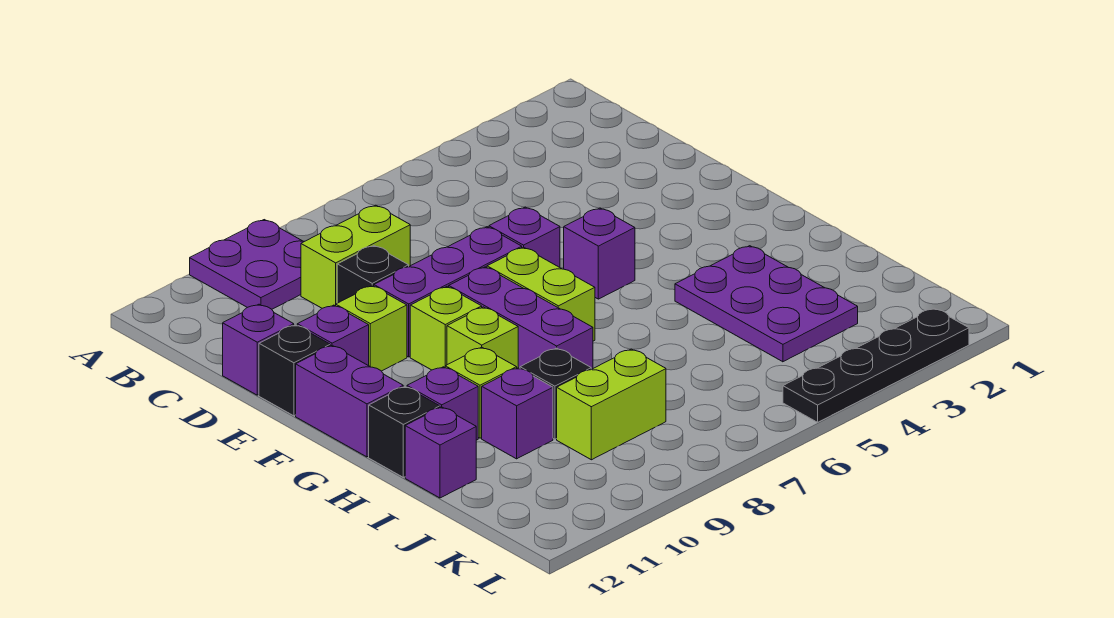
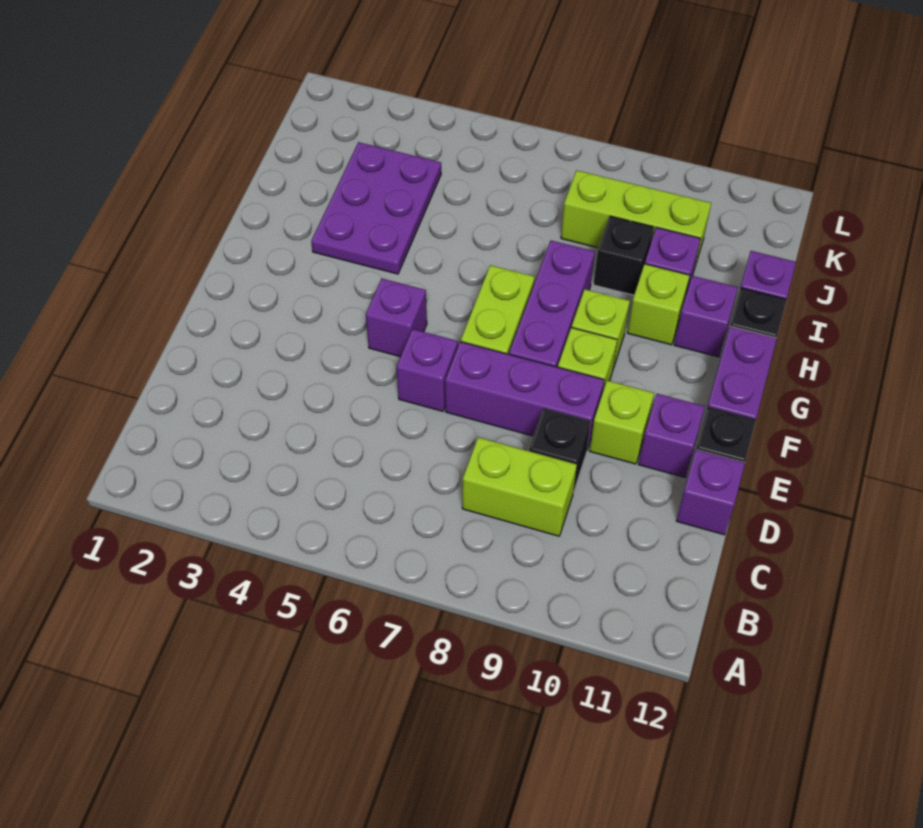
purple plate A9:B10 level 1 -> none
lime brick J8:J9 level 1 -> lime brick J8:J10 level 1
black plate L2:L5 level 1 -> none

